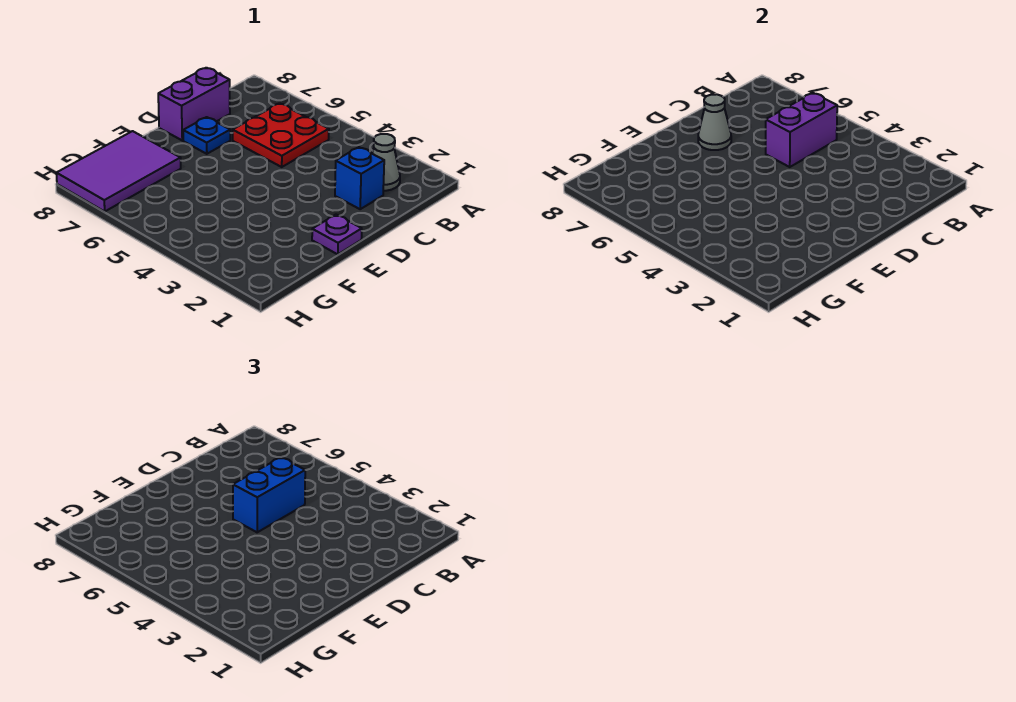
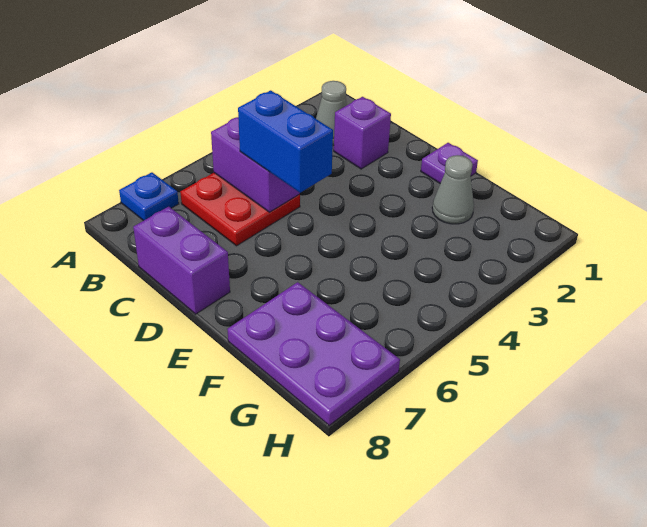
blue brick C2 level 1 -> purple brick C2 level 1
blue plate D7 level 1 -> blue plate A7 level 1
grey cone D7 level 2 -> grey cone F2 level 1
purple tile F7:H8 level 1 -> purple plate F7:H8 level 1

